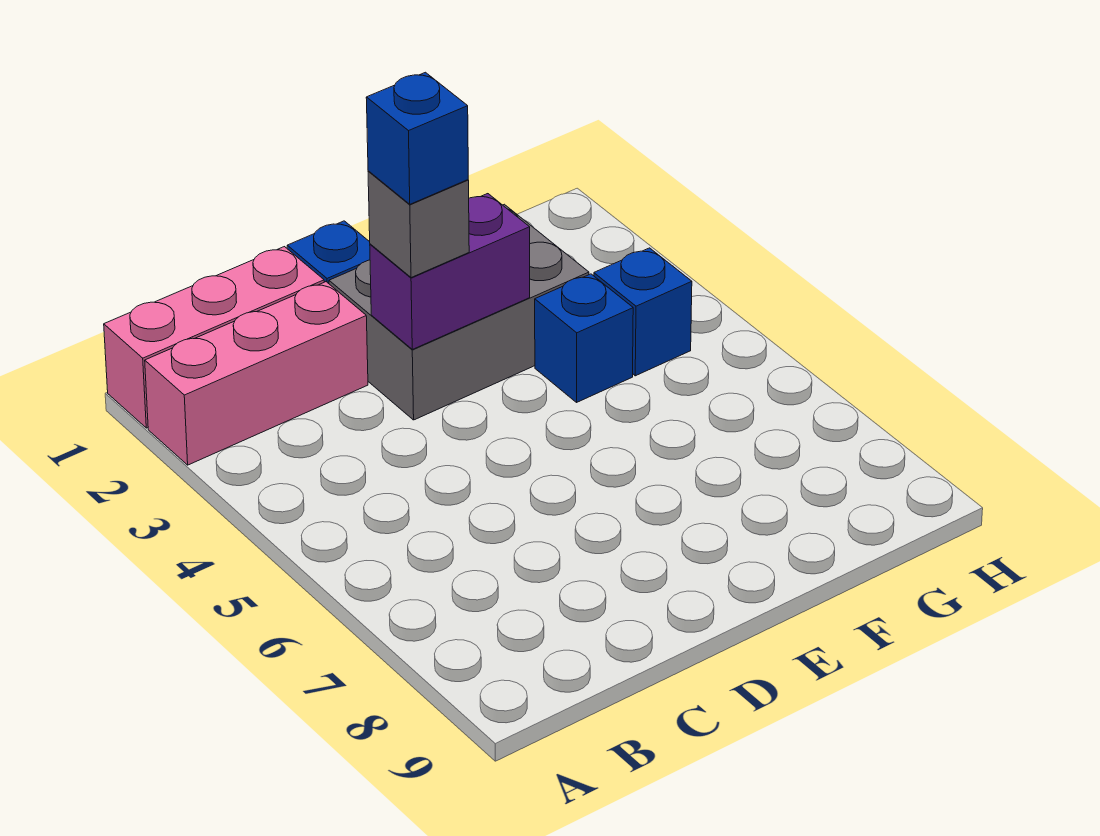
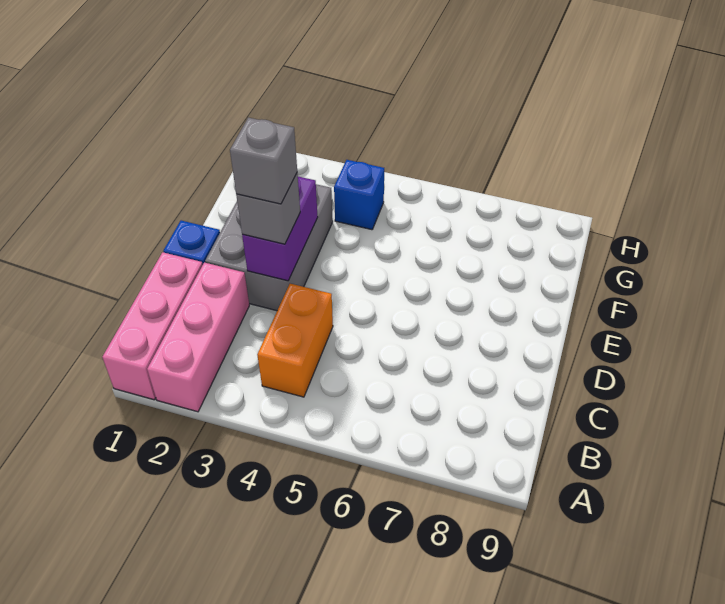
none -> orange brick B4:C4 level 1
blue brick D3 level 4 -> grey brick D3 level 4
blue brick F4 level 1 -> none

